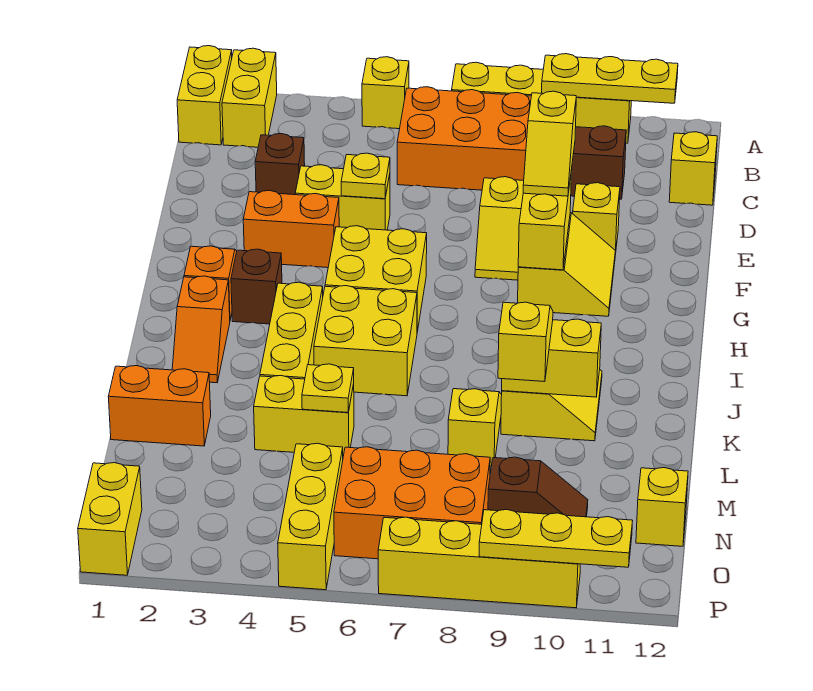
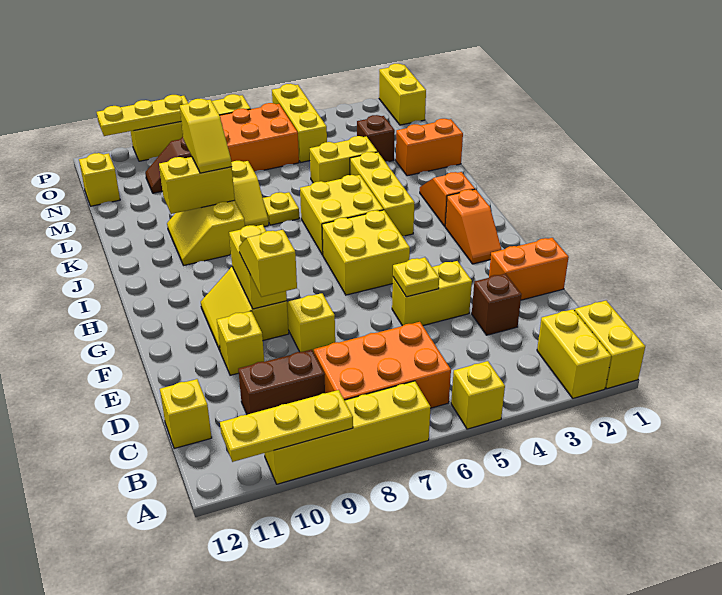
orange brick F3:F4 level 1 -> orange brick E1:E2 level 1
brown brick H3 level 1 -> brown brick M3 level 1
yellow plate L5 level 2 -> yellow plate K7 level 1

